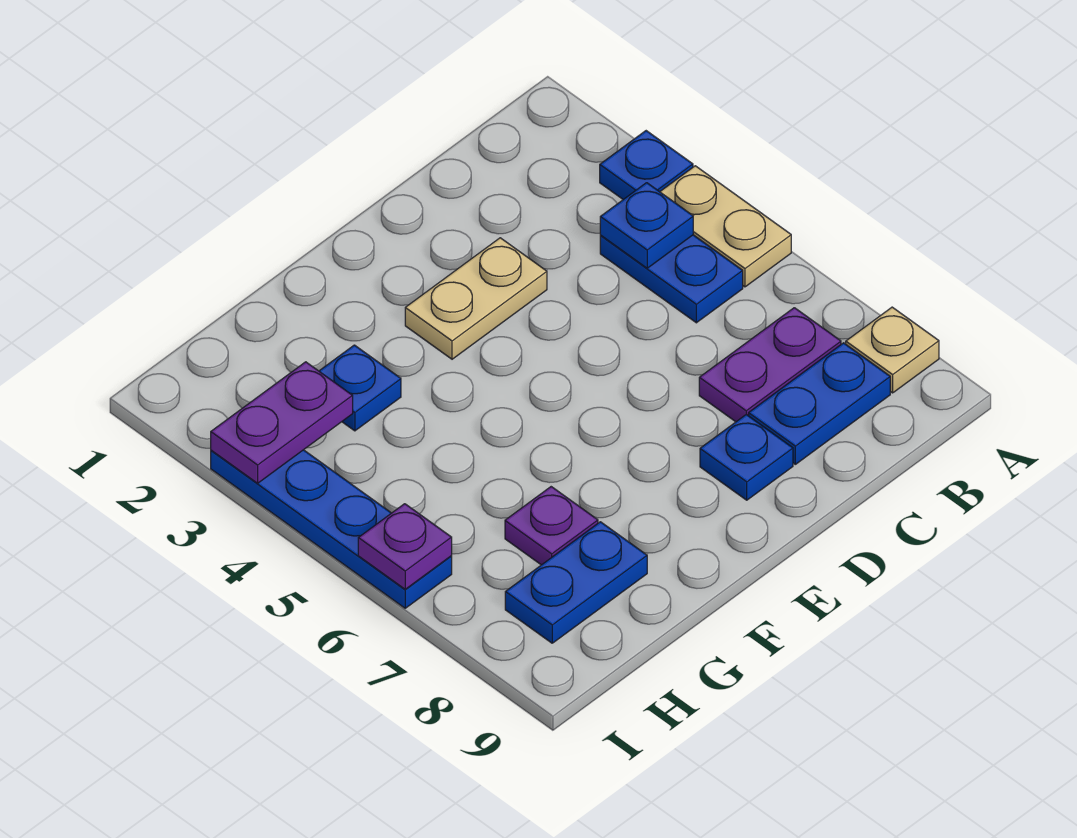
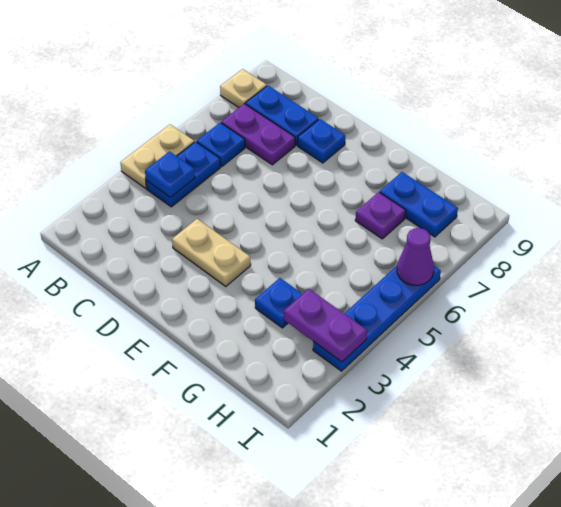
blue plate A3 level 1 -> blue plate B6 level 1
purple plate I6 level 2 -> purple cone I6 level 2

